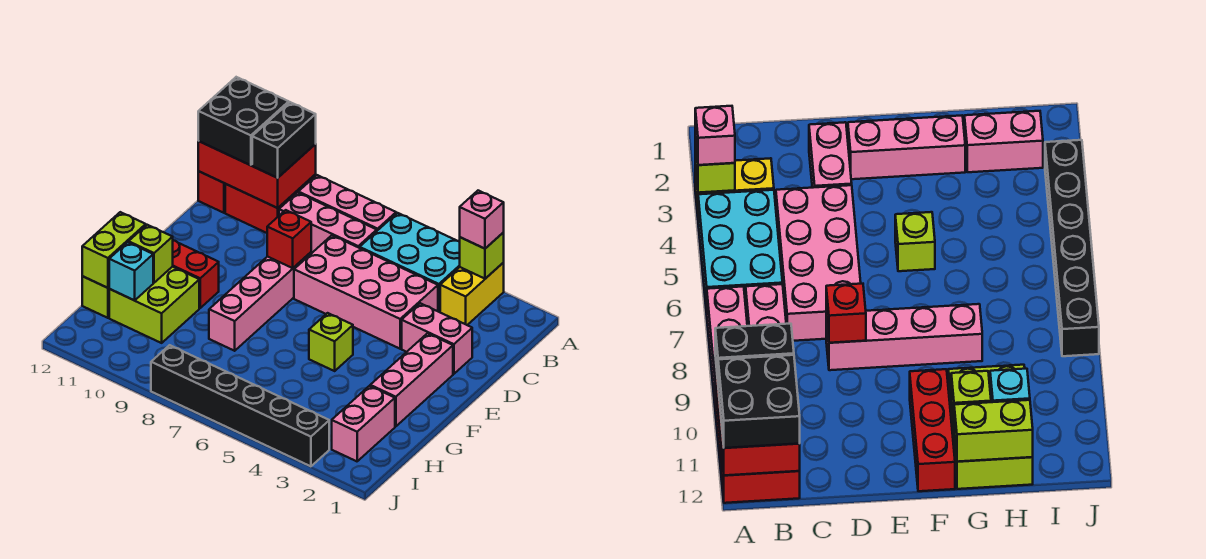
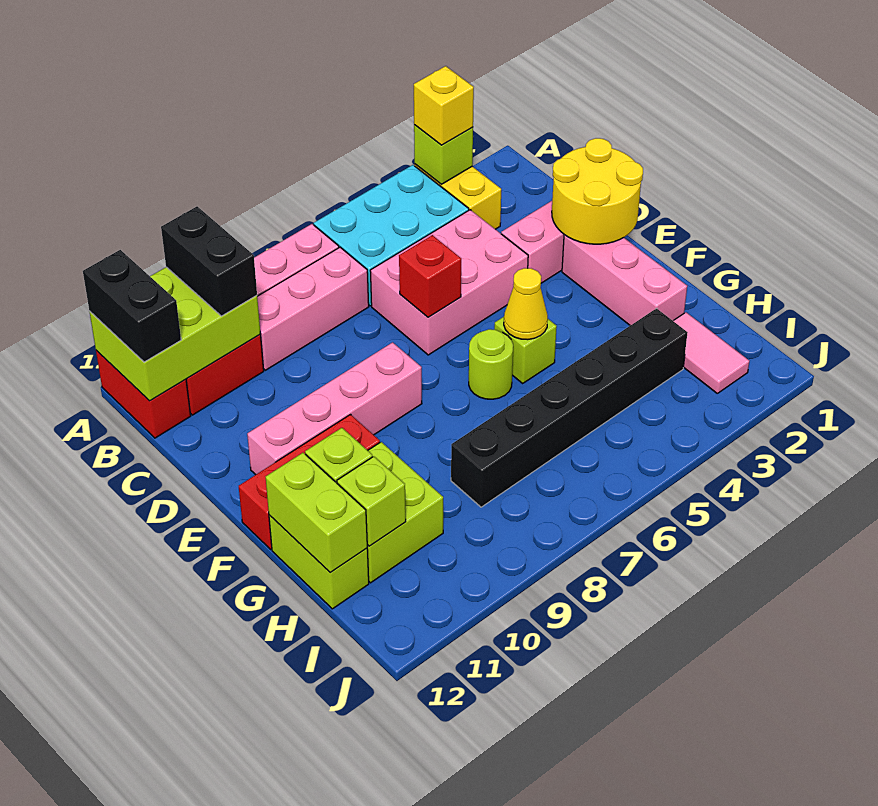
pink brick A3 level 3 -> yellow brick A3 level 3
red brick A10:B12 level 2 -> lime brick A10:B12 level 2
black brick A11:B12 level 3 -> black brick A12:B12 level 3
pink brick C4:D7 level 1 -> pink brick C4:D6 level 1
none -> yellow round brick D1:E2 level 2
pink brick D8:G8 level 1 -> pink brick E8:E11 level 1
red brick D8 level 2 -> red brick D6 level 2
none -> yellow cone F5 level 2
none -> lime round brick F6 level 1
pink brick H2:I2 level 1 -> pink tile H2:I2 level 1
cyan brick H11 level 2 -> lime brick H11 level 2
black brick J3:J8 level 1 -> black brick H3:H8 level 1

